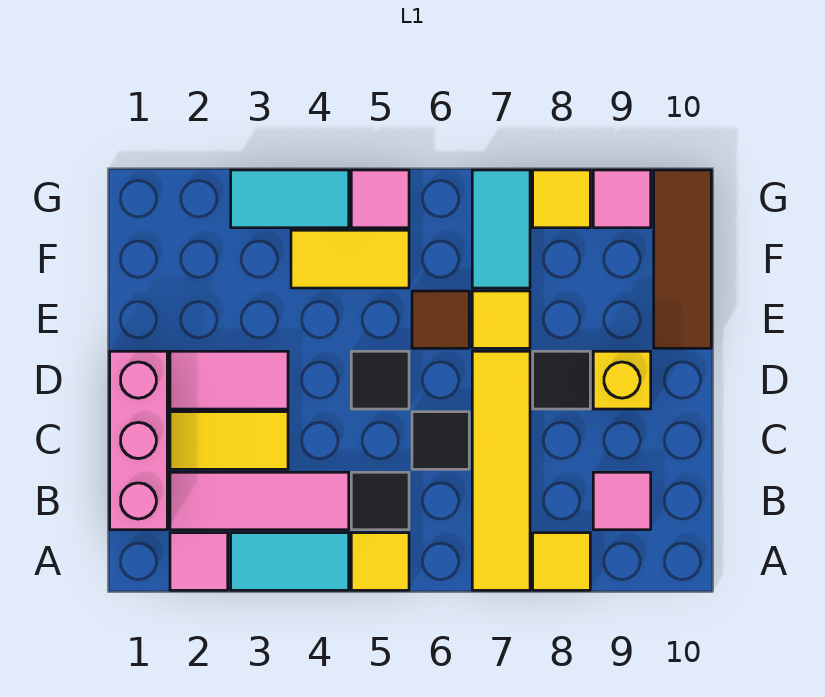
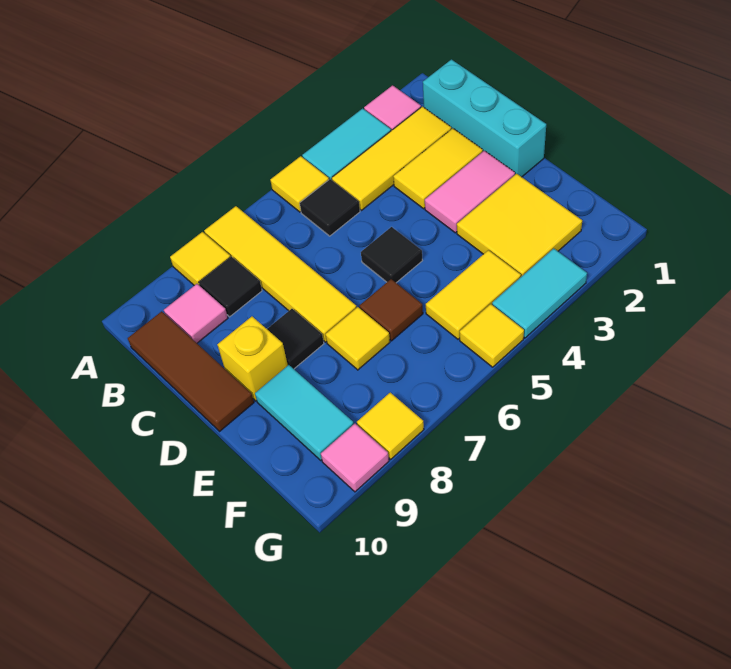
pink brick B1:D1 level 1 -> cyan brick B1:D1 level 1
pink tile B2:B4 level 1 -> yellow tile B2:B4 level 1
black tile C6 level 1 -> black tile B8 level 1
none -> yellow tile E2:F3 level 1
brown tile E10:G10 level 1 -> brown tile B10:D10 level 1
cyan tile F7:G7 level 1 -> cyan tile E9:F9 level 1
pink tile G5 level 1 -> yellow tile G5 level 1

